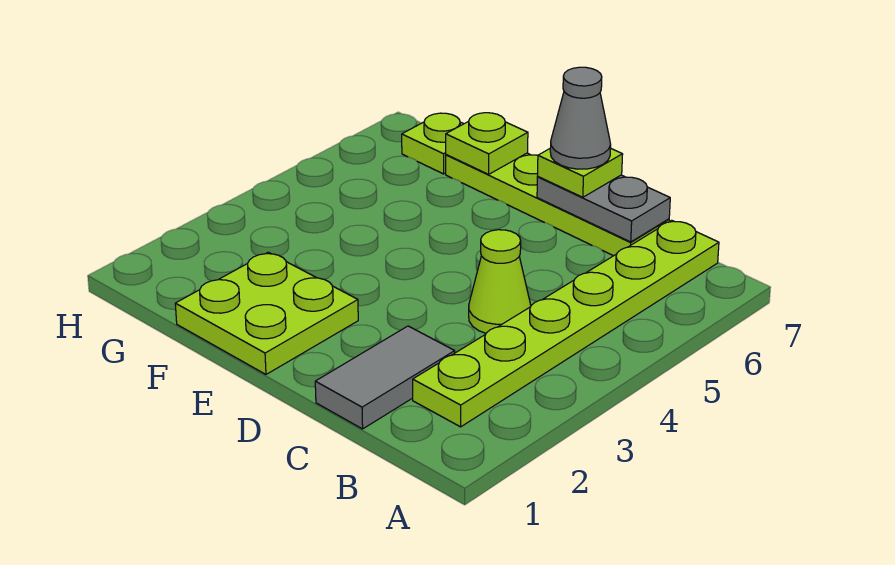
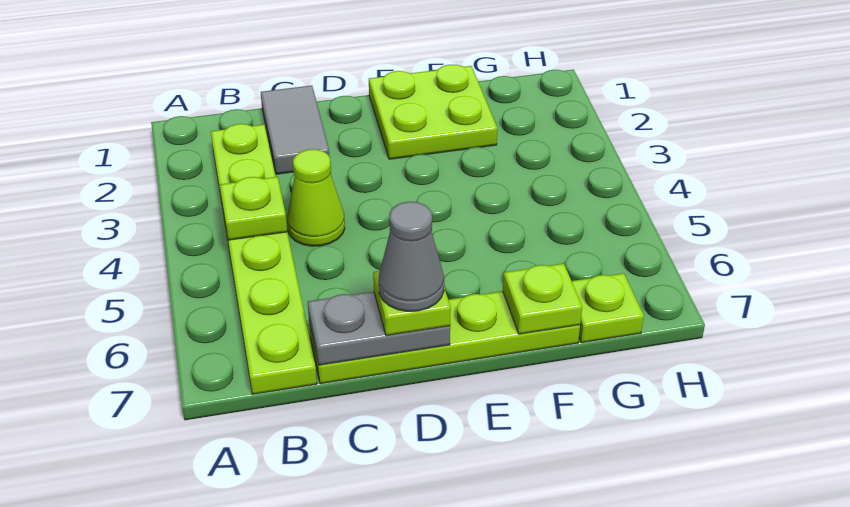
none -> lime plate B4 level 2

